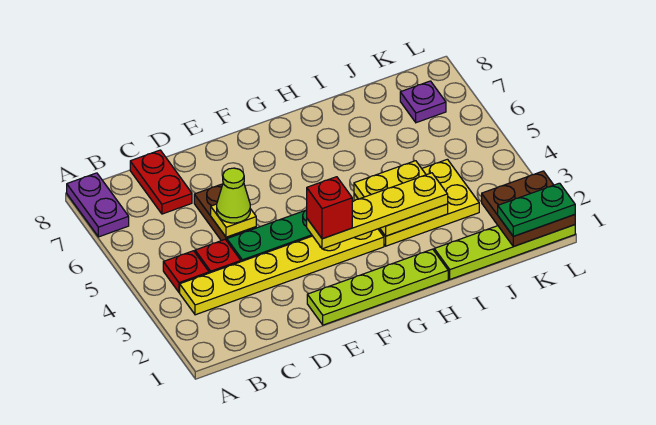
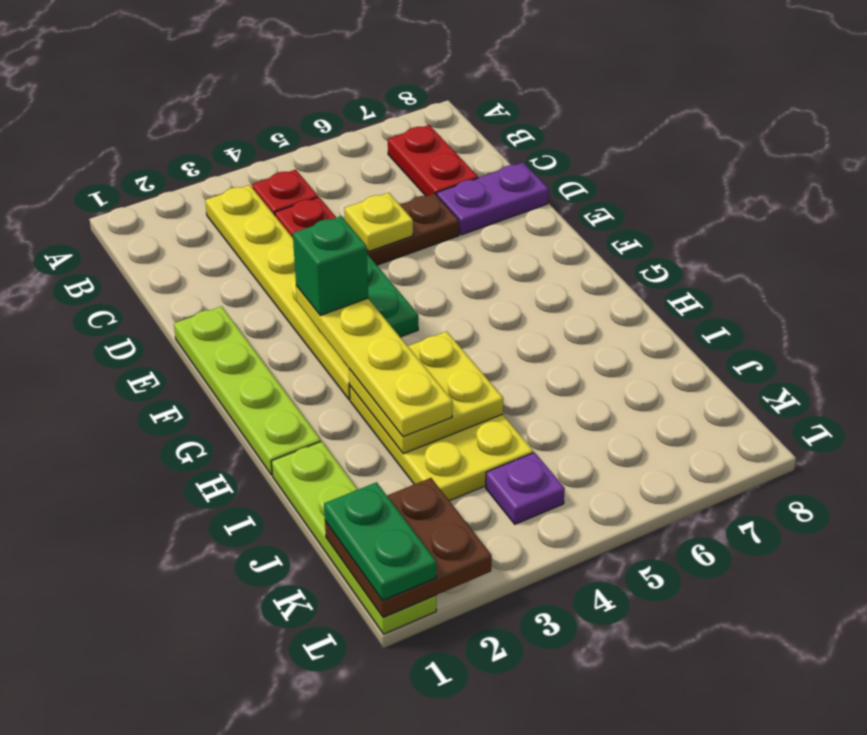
purple plate A7:A8 level 1 -> purple plate D7:D8 level 1
red plate C7:C8 level 1 -> red plate B7:C7 level 1
lime cone D5 level 3 -> none
red brick F3 level 4 -> green brick F3 level 4
purple plate K7 level 1 -> purple plate K4 level 1

